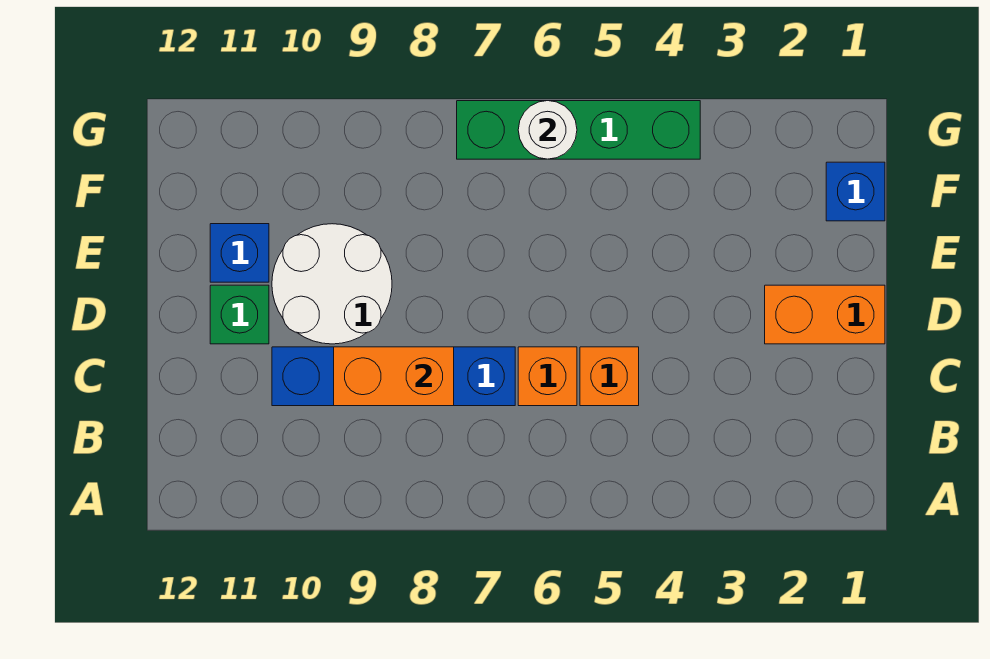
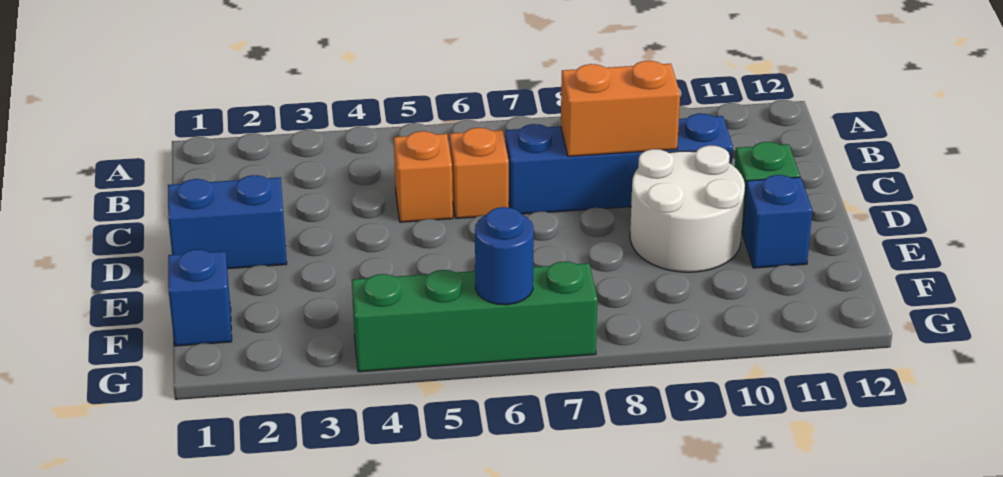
orange brick D1:D2 level 1 -> blue brick D1:D2 level 1
white round brick G6 level 2 -> blue round brick G6 level 2

